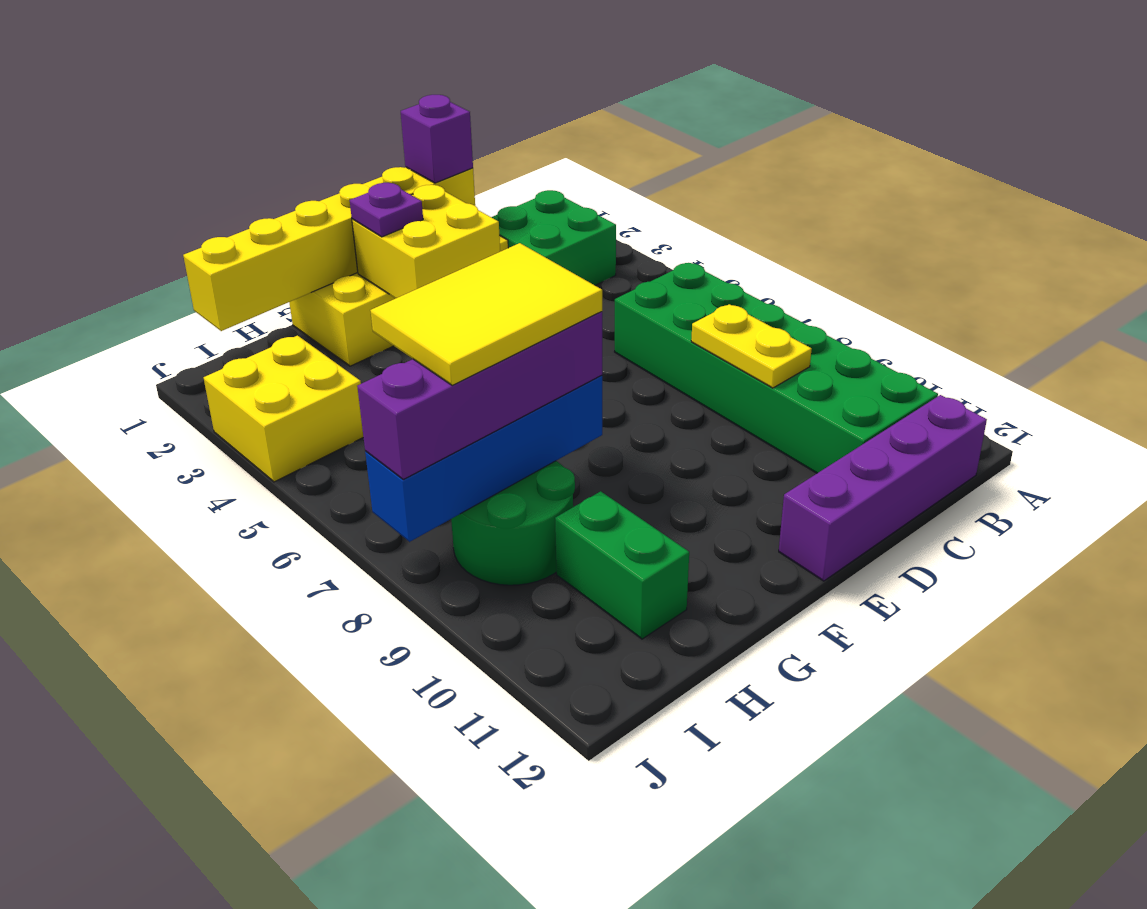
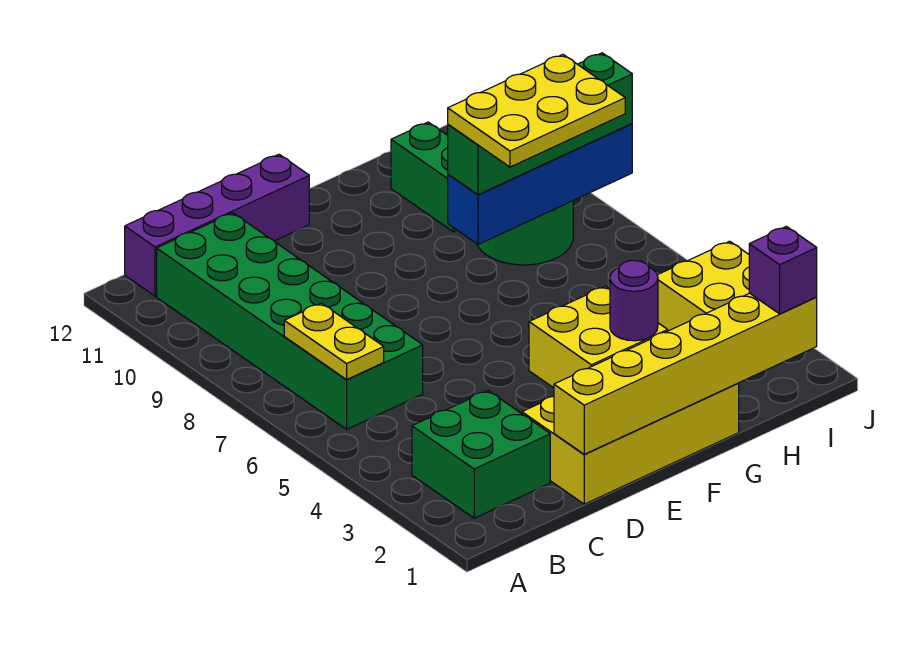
yellow plate C8:C9 level 2 -> yellow plate B6:B7 level 2
purple brick D1 level 3 -> purple brick I1 level 3
purple plate F2 level 3 -> purple round brick F2 level 3
yellow tile G7:I8 level 4 -> yellow plate G7:I8 level 4
purple brick G8:J8 level 3 -> green brick G8:J8 level 3

